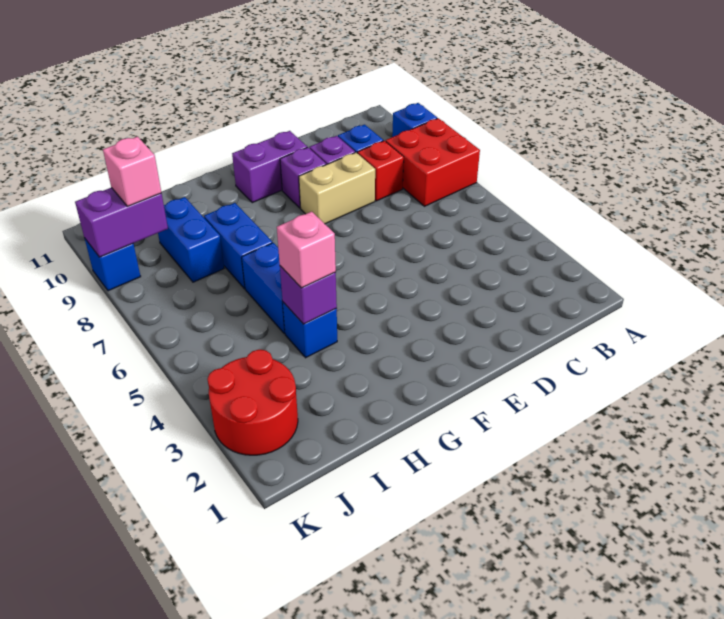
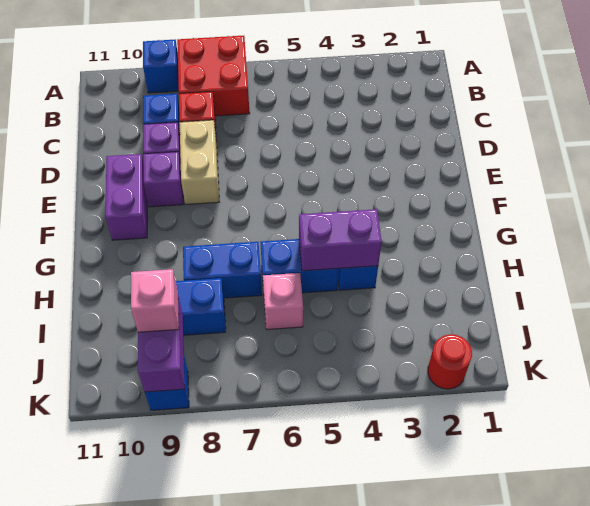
purple brick H4 level 2 -> purple brick H4:H5 level 2
pink brick H4 level 3 -> pink brick I6 level 1
red round brick J2:K3 level 1 -> red round brick K2 level 1

